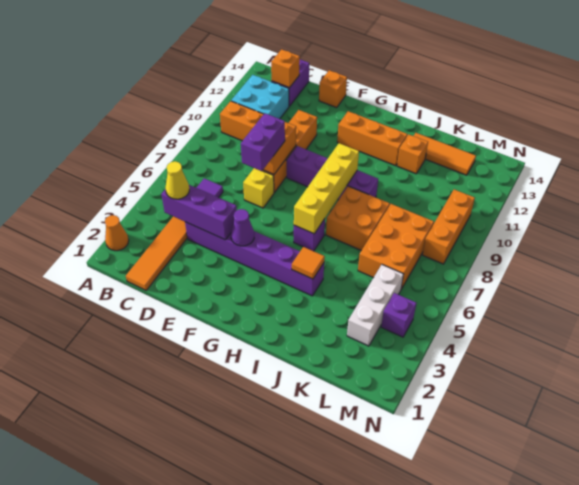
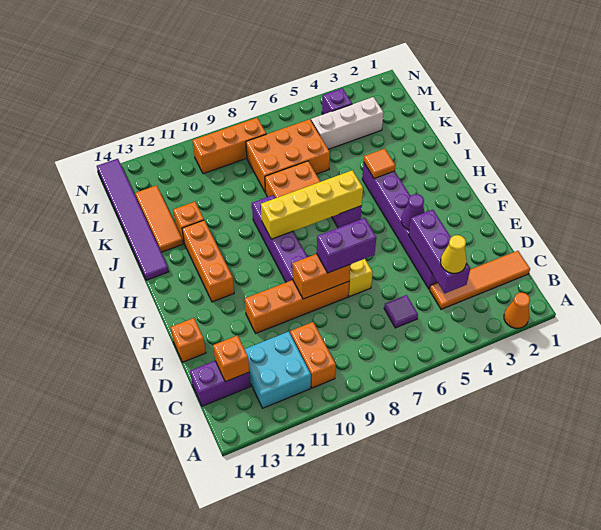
none -> purple tile I14:N14 level 1

